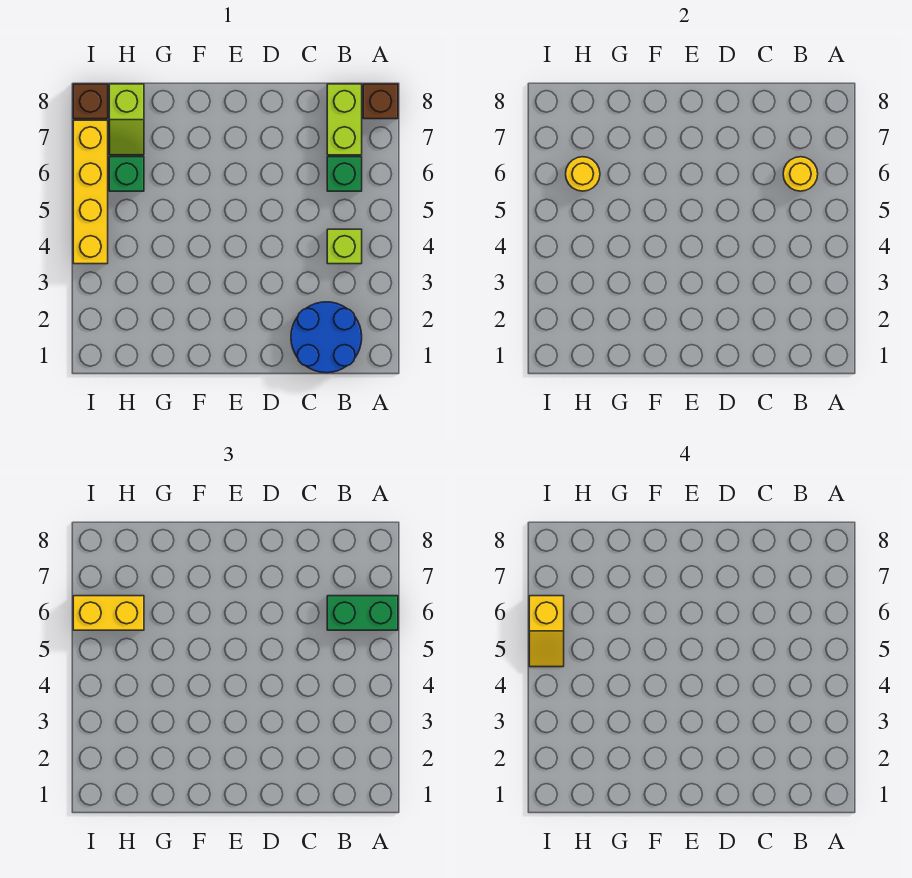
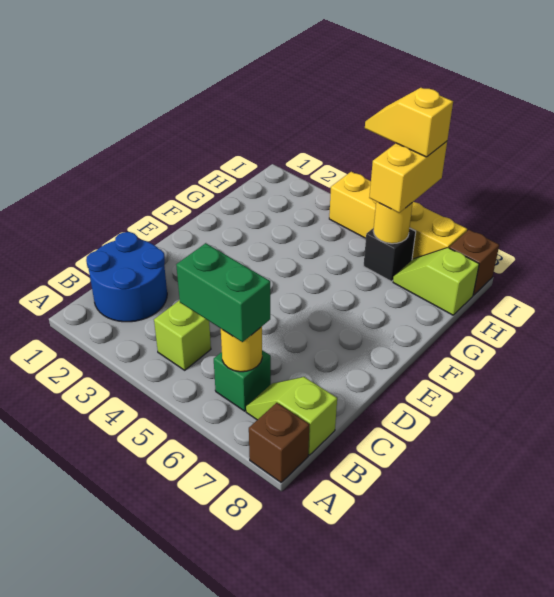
green brick A6:B6 level 3 -> green brick B5:B6 level 3
lime brick B7:B8 level 1 -> lime slope B7:B8 level 1 top 8
green brick H6 level 1 -> black brick H6 level 1

